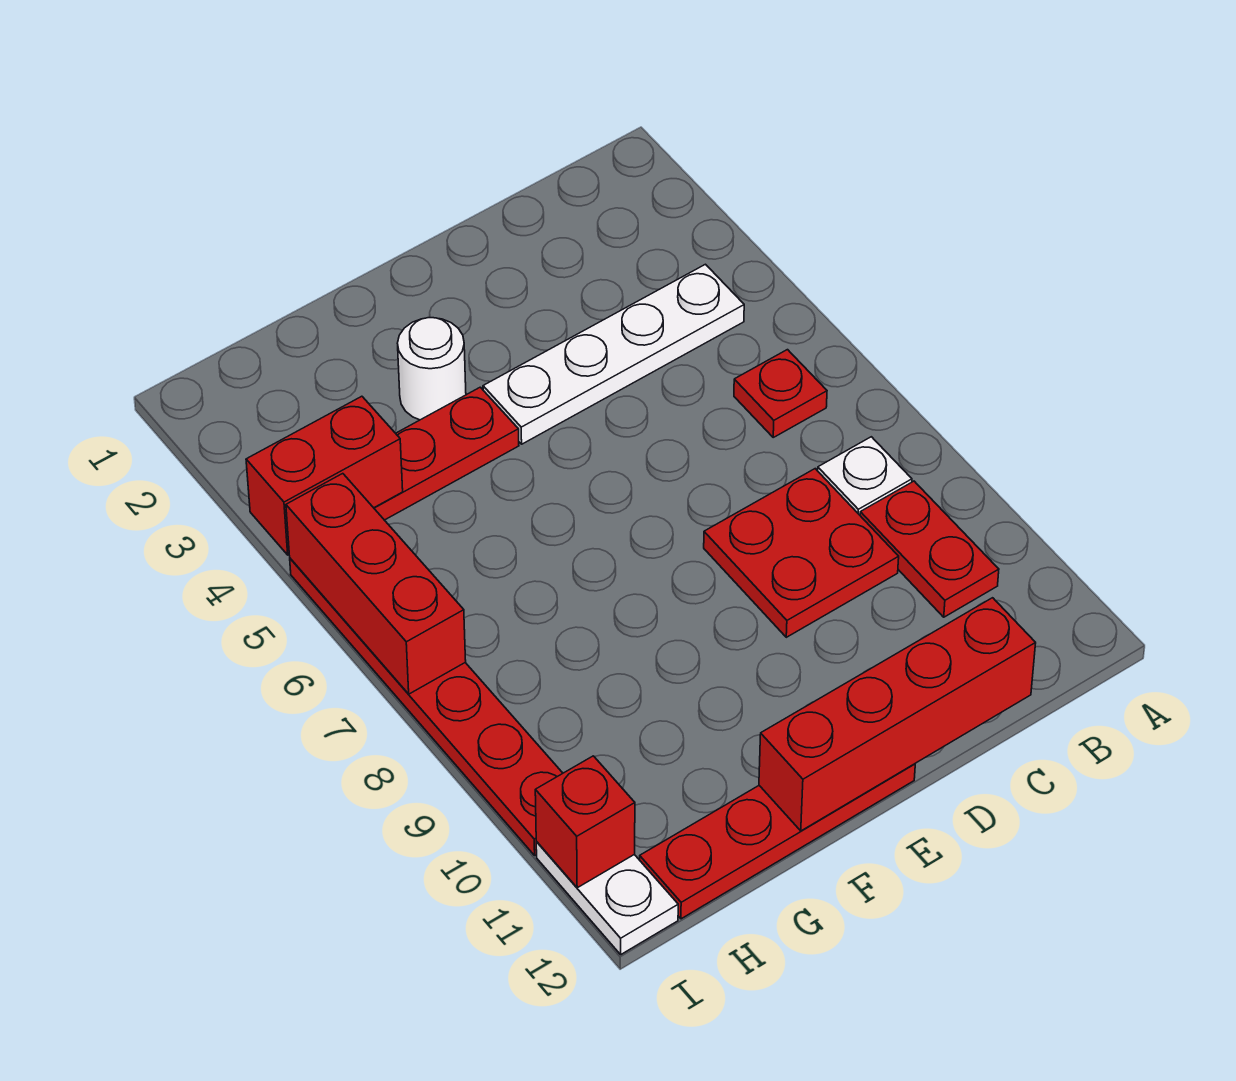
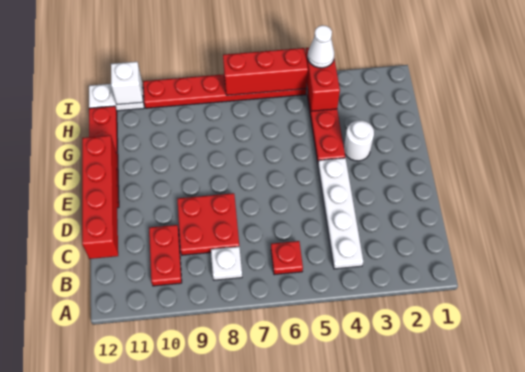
red plate B9:B10 level 1 -> red plate B10:C10 level 1
none -> white cone I4 level 3
red brick I11 level 2 -> white brick I11 level 2

